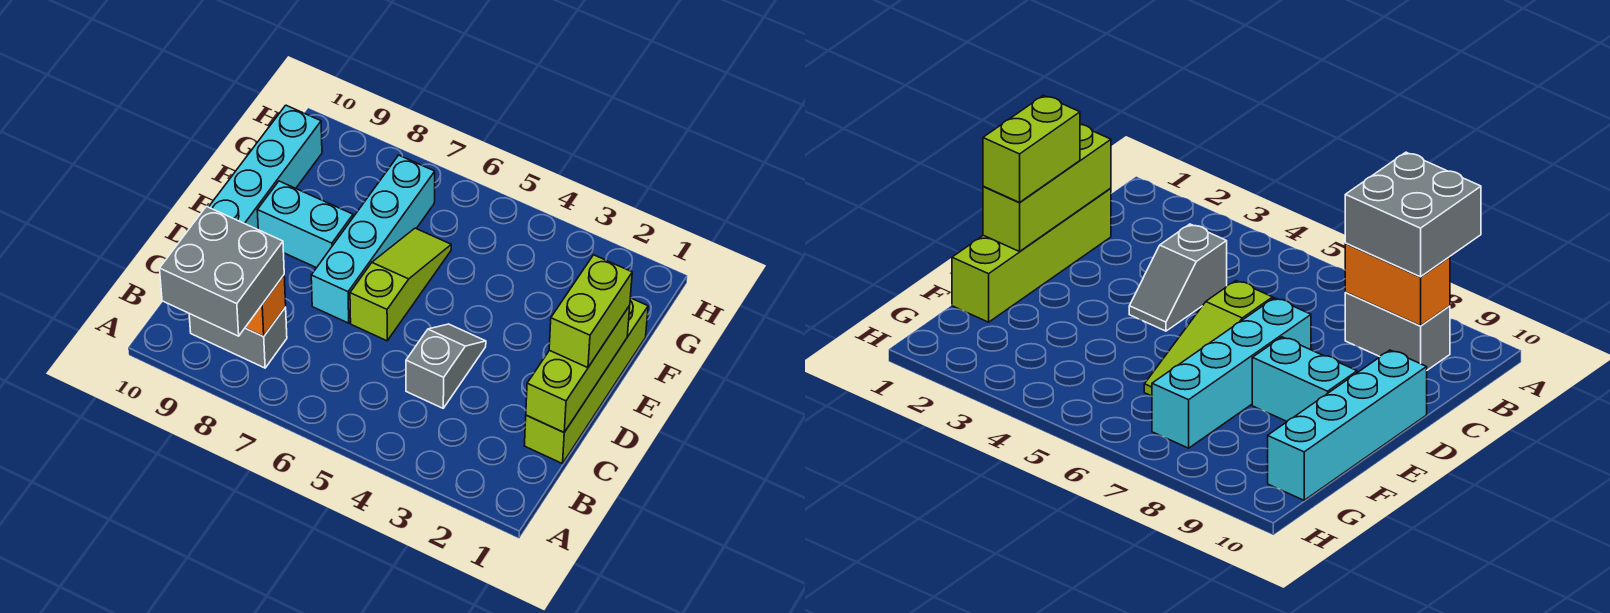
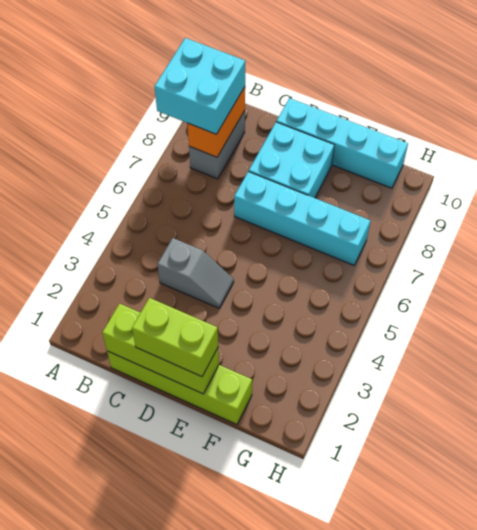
grey brick A8:B9 level 3 -> cyan brick A8:B9 level 3
lime slope D6:F6 level 1 top D -> none
cyan brick E8:E9 level 1 -> cyan brick D8:E9 level 1

